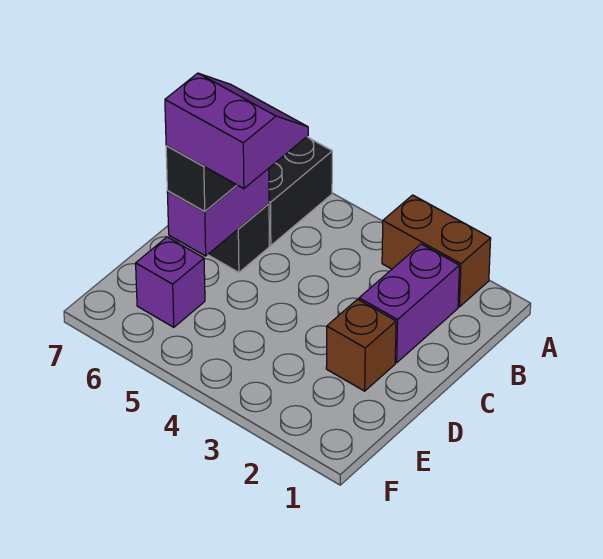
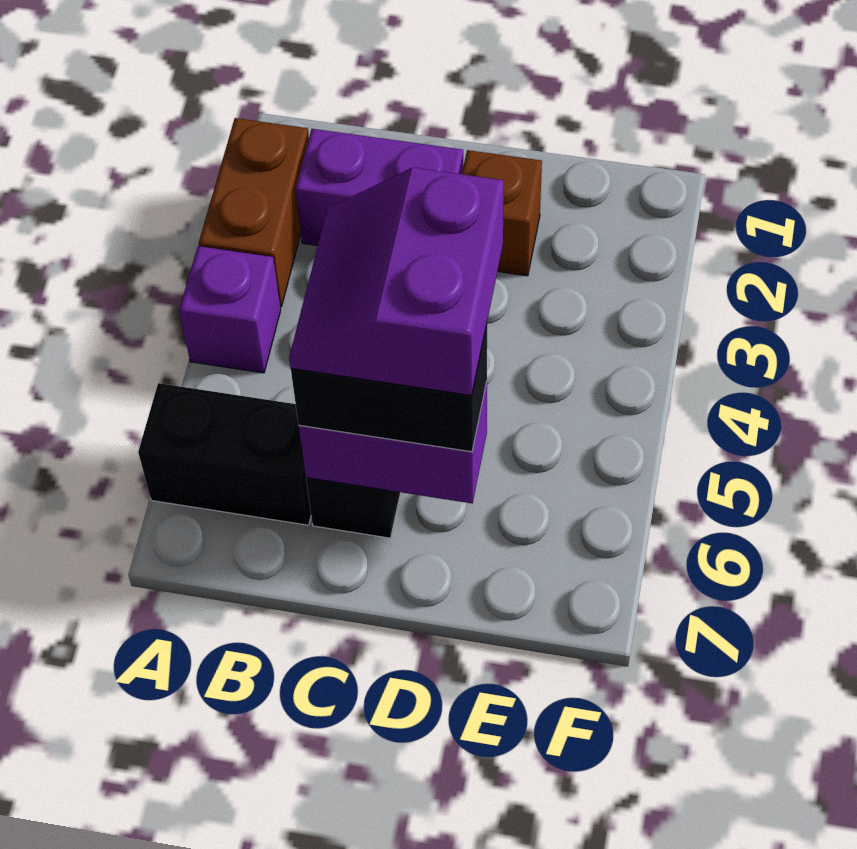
purple brick E6 level 1 -> purple brick A4 level 1

